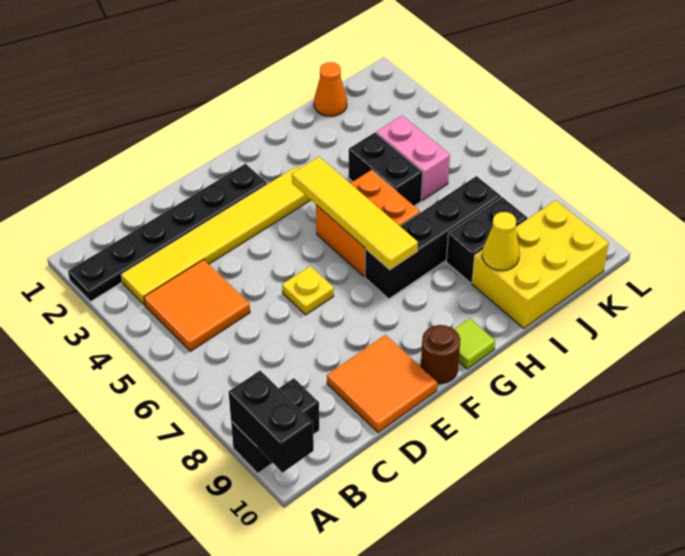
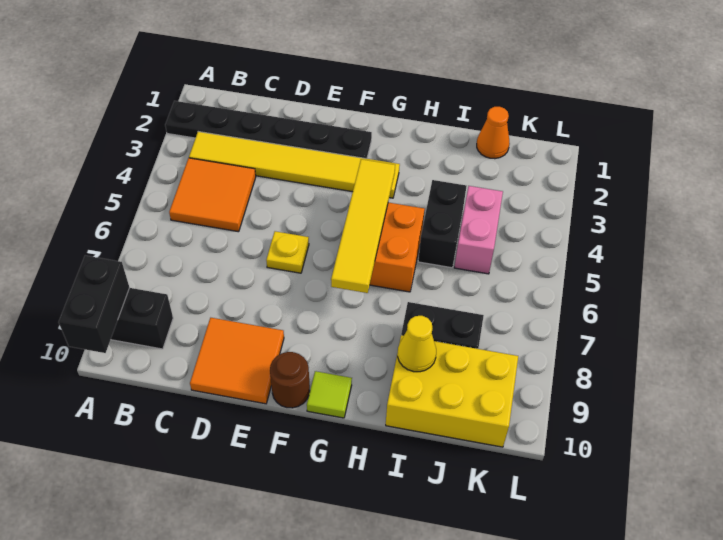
black brick G7:J7 level 1 -> none

